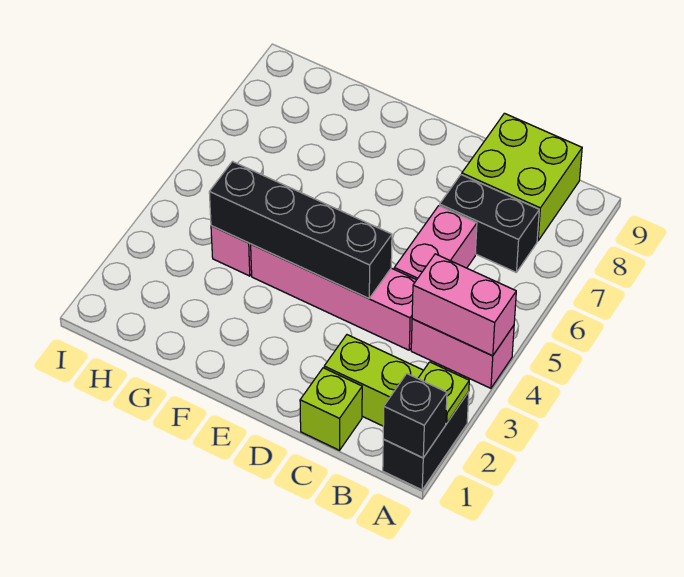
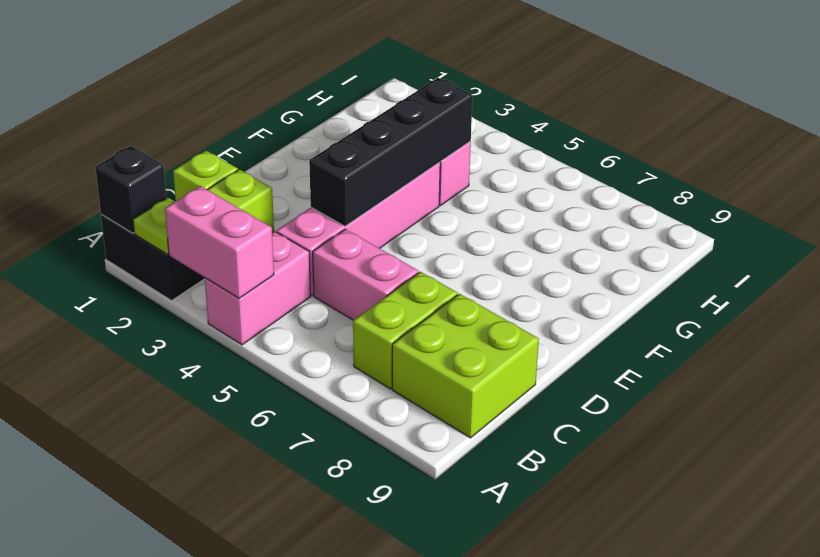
pink brick A4:B4 level 2 -> pink brick A3:A4 level 2
black brick B7:C7 level 1 -> lime brick B7:C7 level 1

